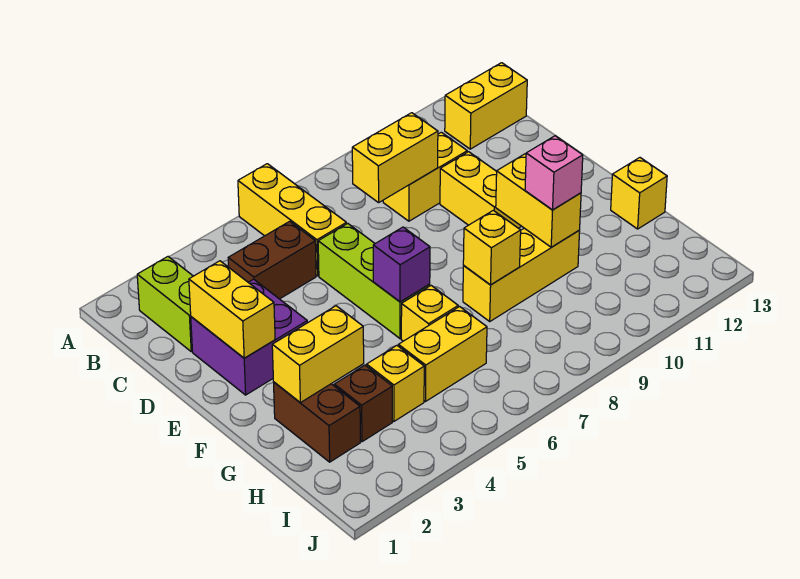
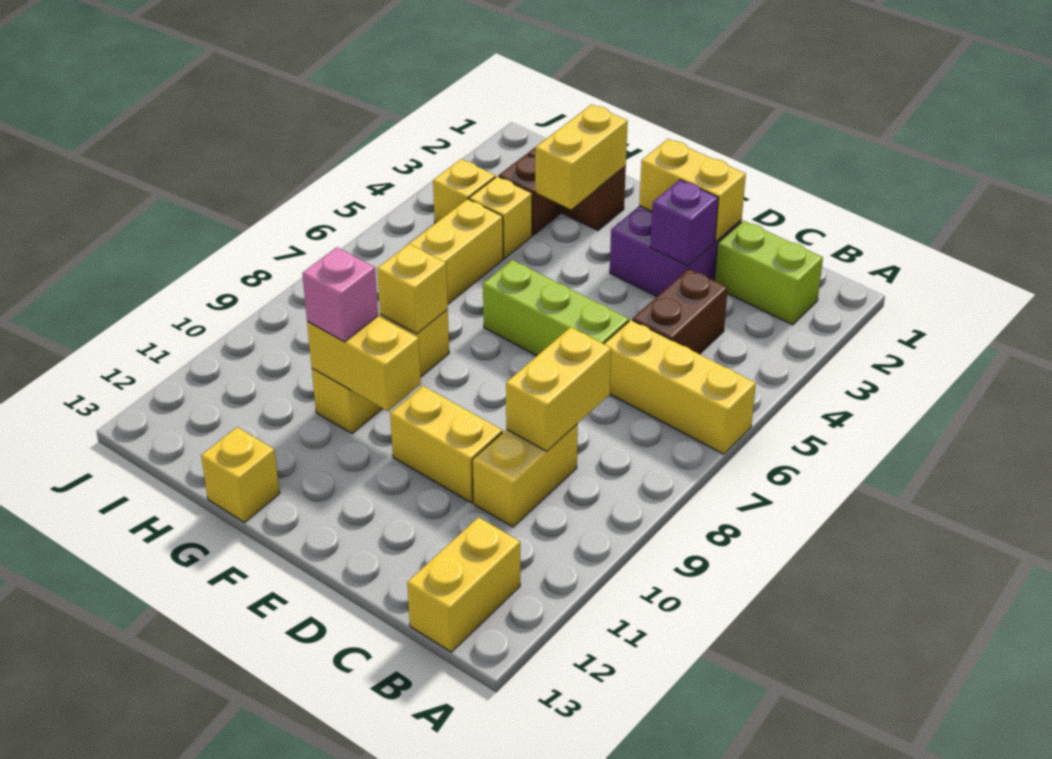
purple brick F6 level 2 -> purple brick D3 level 2
yellow brick G6 level 1 -> yellow brick I4 level 1

